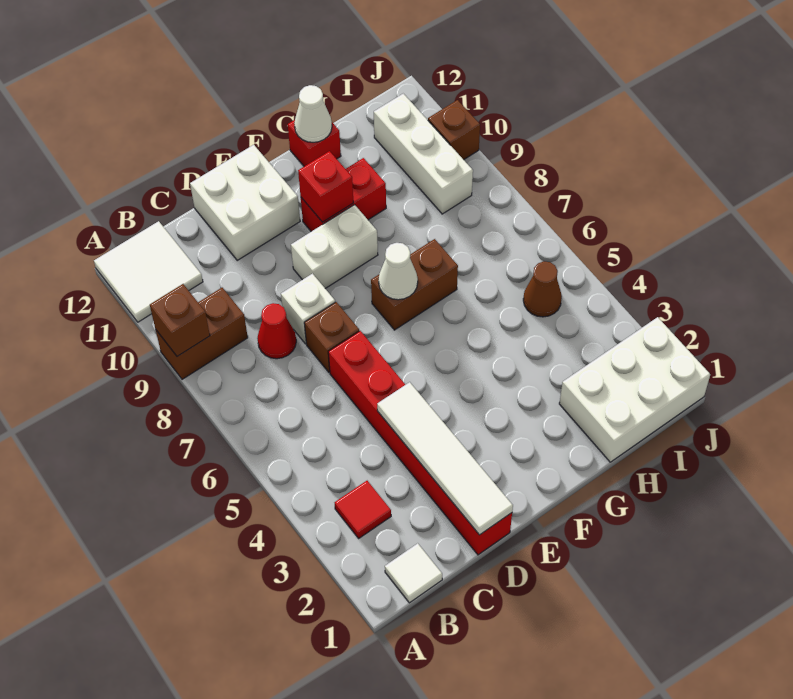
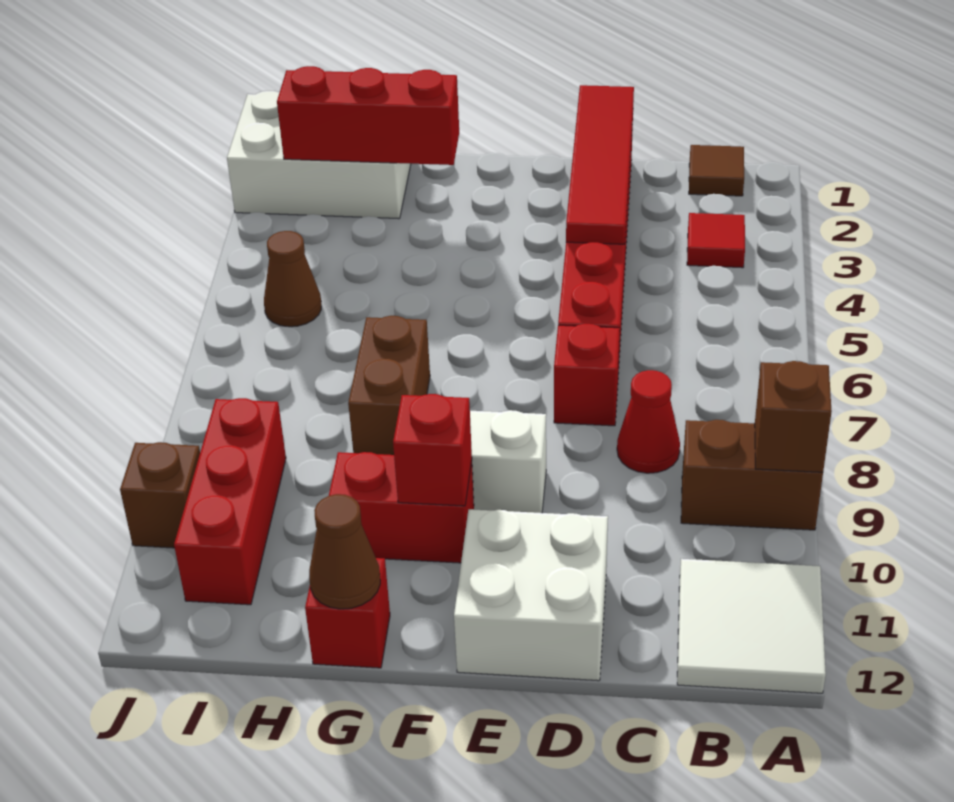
white tile B1 level 1 -> brown tile B1 level 1
white tile D1:D4 level 2 -> red tile D1:D4 level 2
brown brick D7 level 1 -> red brick D7 level 1
white brick D8 level 1 -> none
brown brick F7:G7 level 1 -> brown brick G7:G8 level 1
white cone F7 level 2 -> none
none -> red brick G2:I2 level 2
white cone G12 level 2 -> brown cone G12 level 2
white brick I9:I11 level 1 -> red brick I9:I11 level 1

